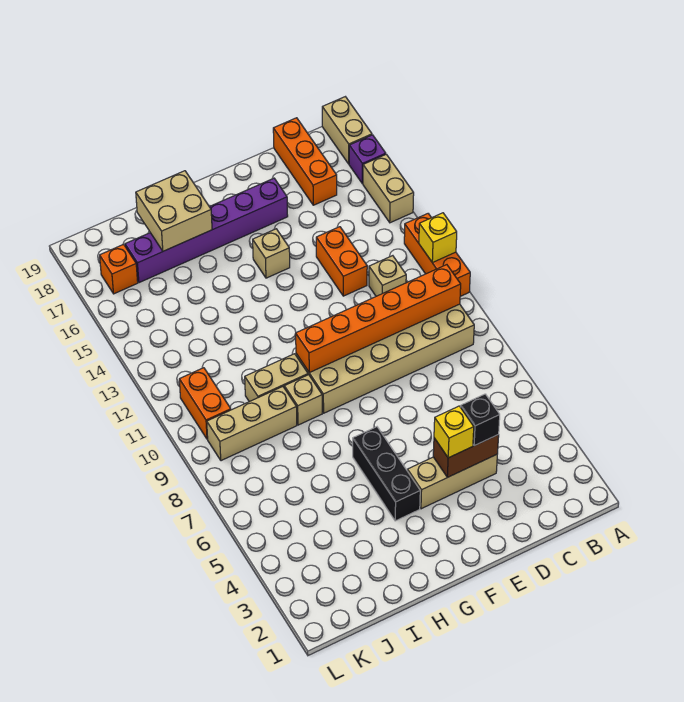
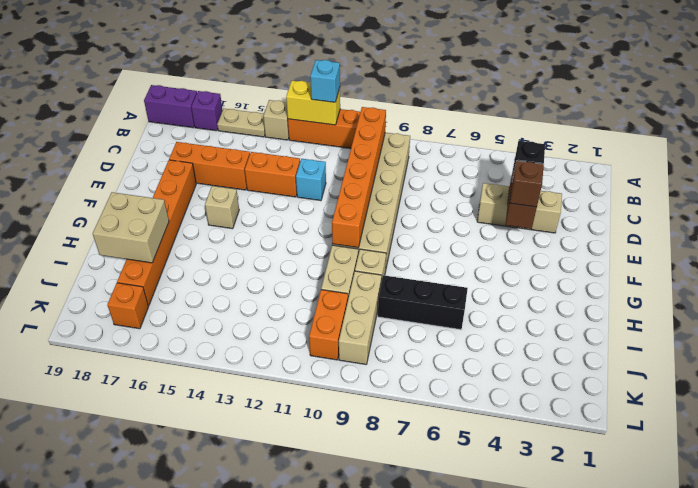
yellow brick A12 level 2 -> yellow brick A12:A13 level 2
none -> cyan brick A12 level 3
tan brick A15:A16 level 1 -> tan plate A15:A16 level 1
tan brick A18:A19 level 1 -> purple brick A18:A19 level 1
tan brick C12 level 1 -> tan brick A14 level 1
orange brick C17:C19 level 1 -> orange brick D15:D17 level 1
tan brick D4:F4 level 1 -> tan brick D3:D5 level 1
none -> cyan brick D12 level 1
yellow brick E4 level 3 -> brown brick E4 level 3
purple brick E17:J17 level 1 -> orange brick E17:J17 level 1
black brick G4:G6 level 1 -> black brick I6:I8 level 1
orange brick K10:K11 level 1 -> orange brick J10:K10 level 1

